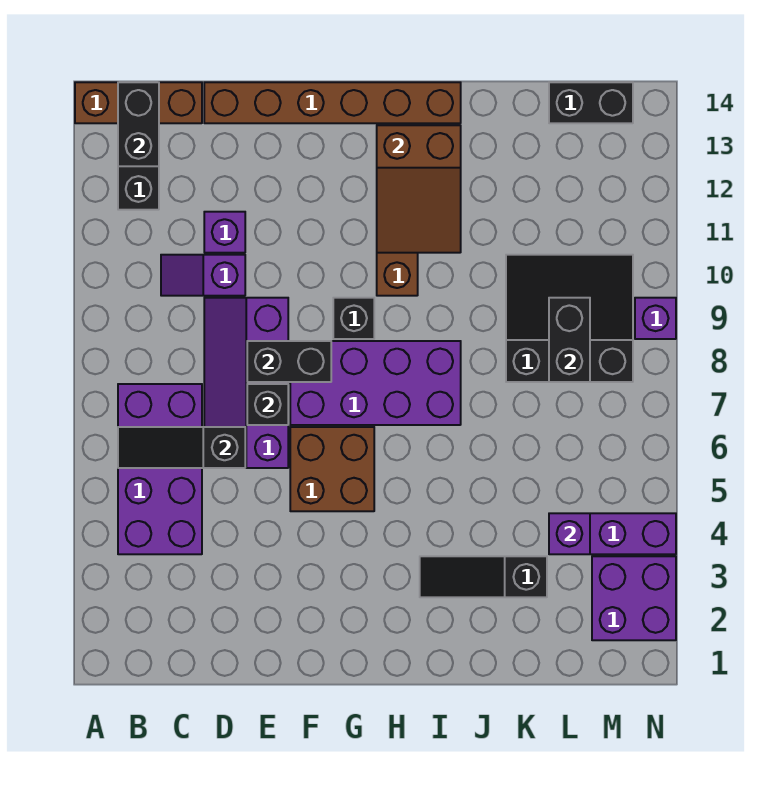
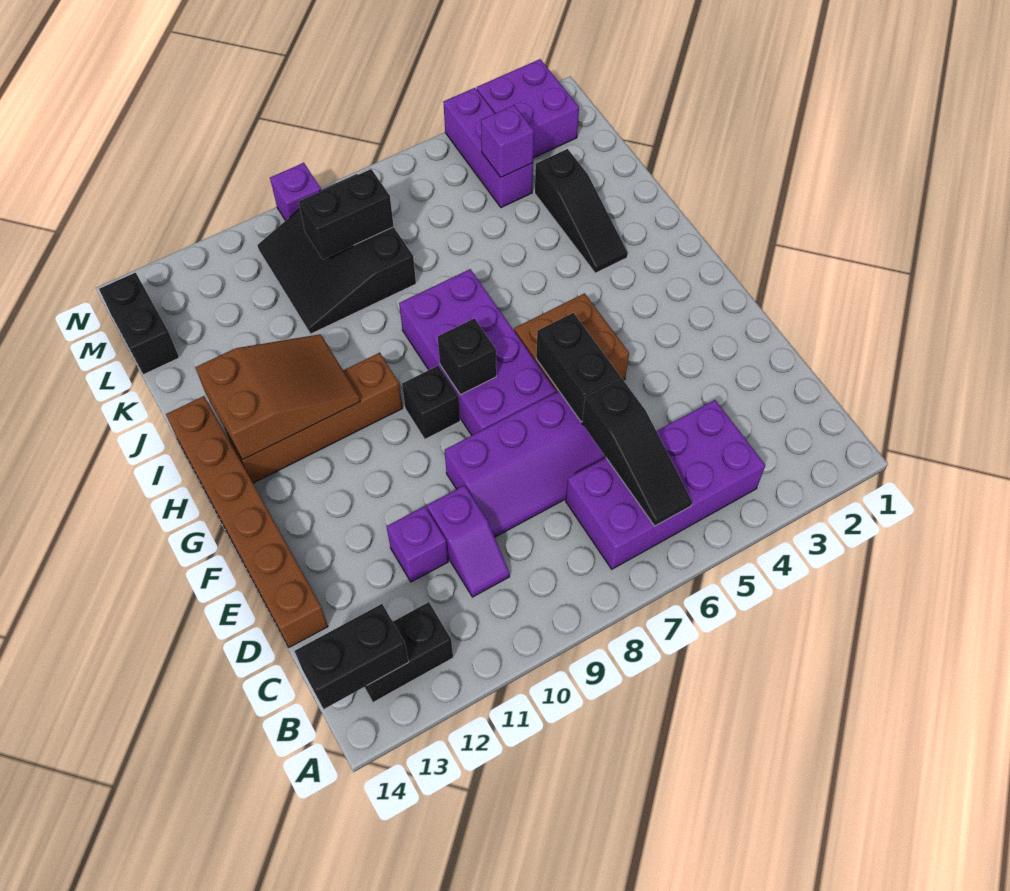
brown brick A14:C14 level 1 -> none
black brick E7 level 2 -> black brick G8 level 2
black brick E8:F8 level 2 -> black brick E6:F6 level 2

